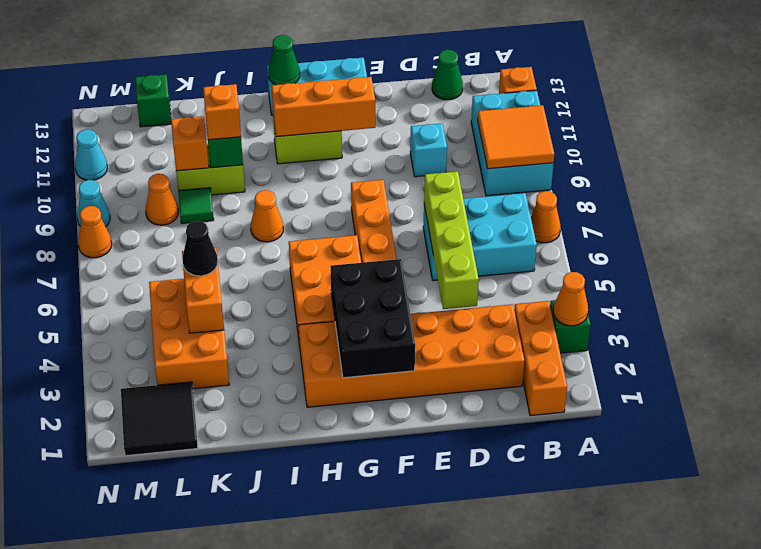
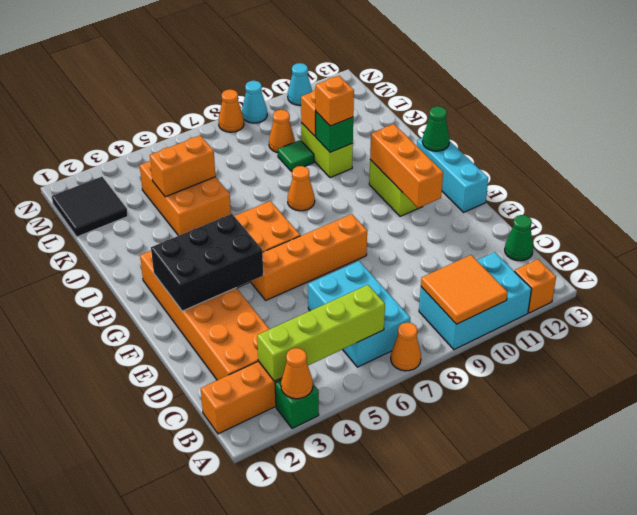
lime brick D4:D7 level 2 -> lime brick B3:B6 level 2
cyan brick D10 level 1 -> none
orange brick K3:L5 level 1 -> orange brick J4:L5 level 1
black cone K5 level 3 -> none
green brick L13 level 1 -> none

